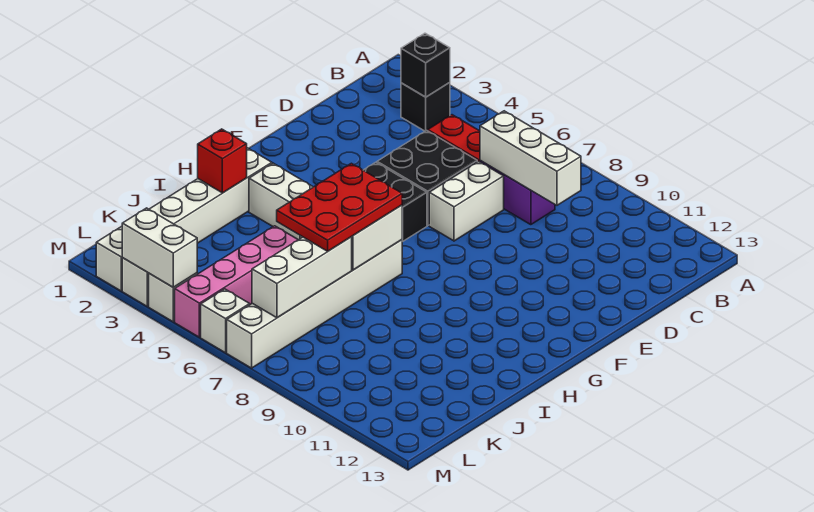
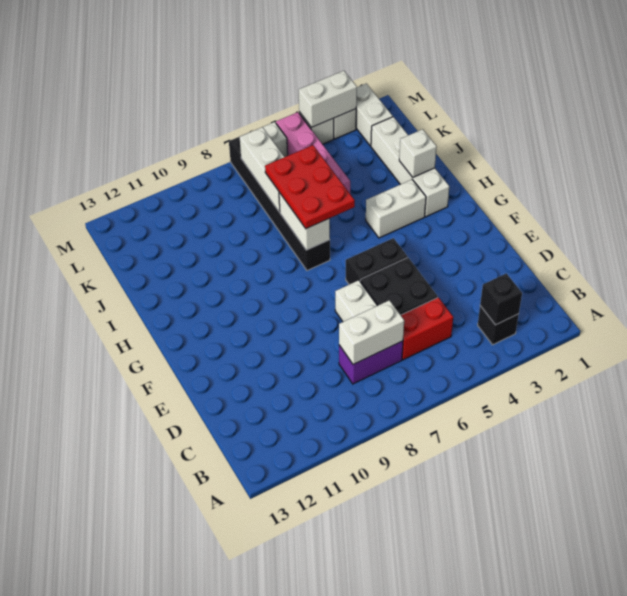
white brick C7:C9 level 2 -> white brick C7:C8 level 2
white brick H7:M7 level 1 -> black brick H7:M7 level 1
red brick I2 level 2 -> white brick I2 level 2

